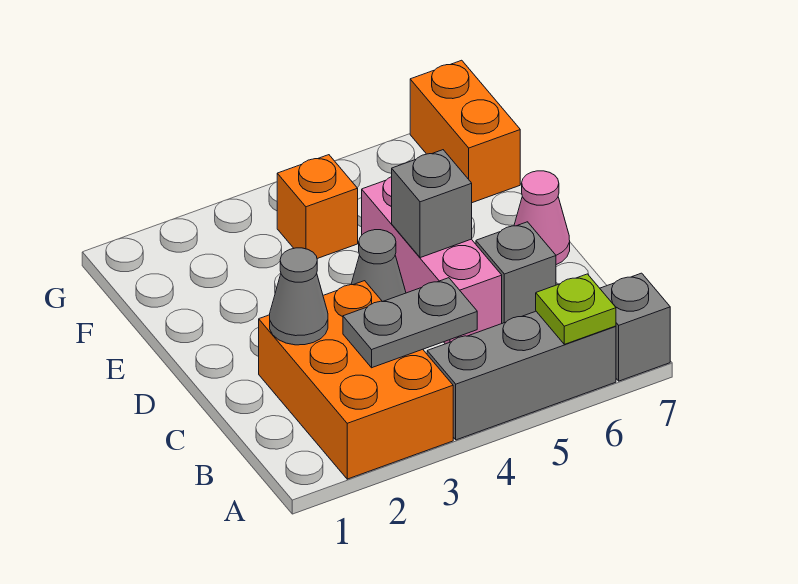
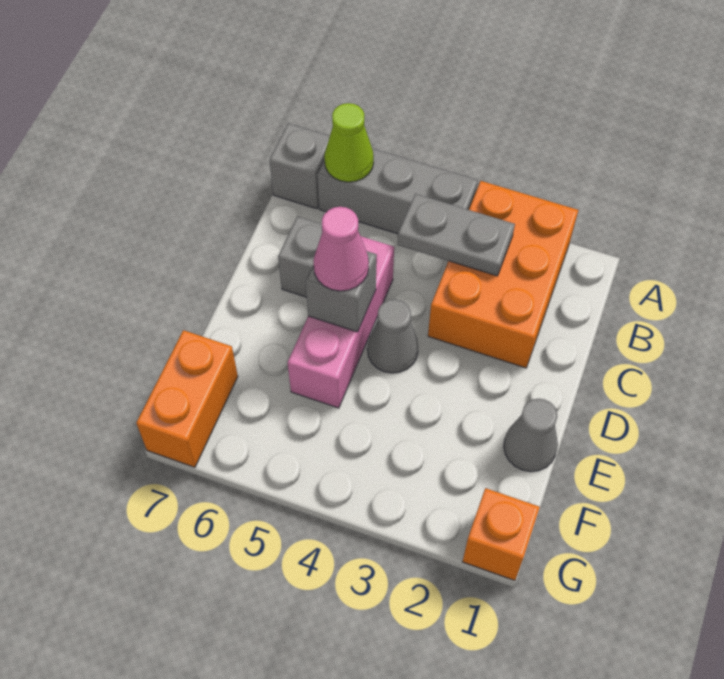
lime plate A6 level 2 -> lime cone A6 level 2
grey cone C2 level 2 -> grey cone E1 level 1
pink cone D7 level 1 -> pink cone D5 level 3
orange brick F4 level 1 -> orange brick G1 level 1

